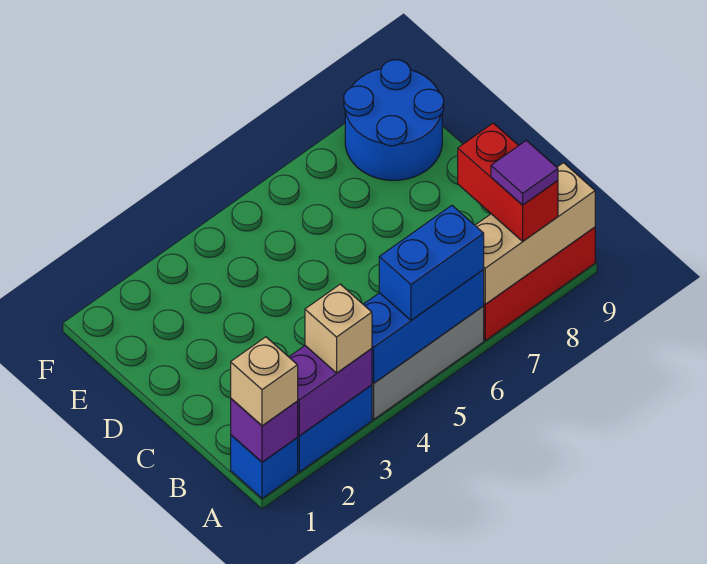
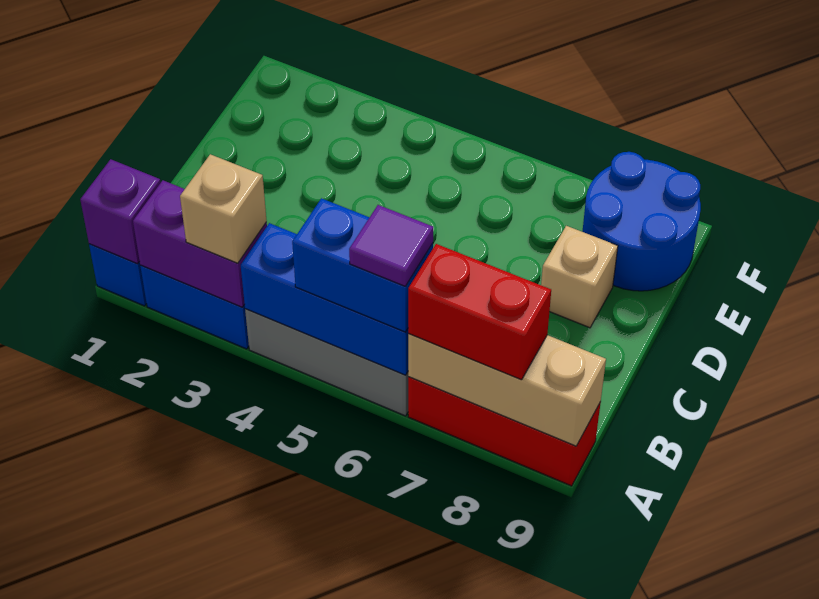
tan brick A1 level 3 -> tan brick D8 level 1
red brick A8:B8 level 3 -> red brick A7:A8 level 3
purple tile A8 level 4 -> purple tile A6 level 4

